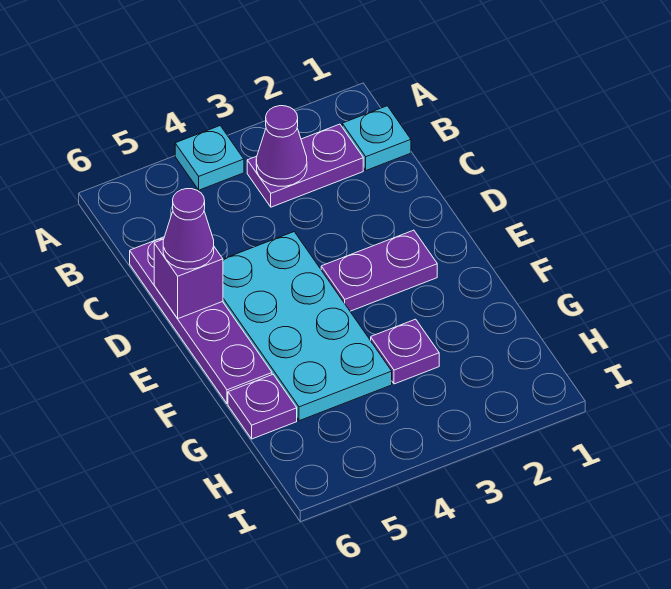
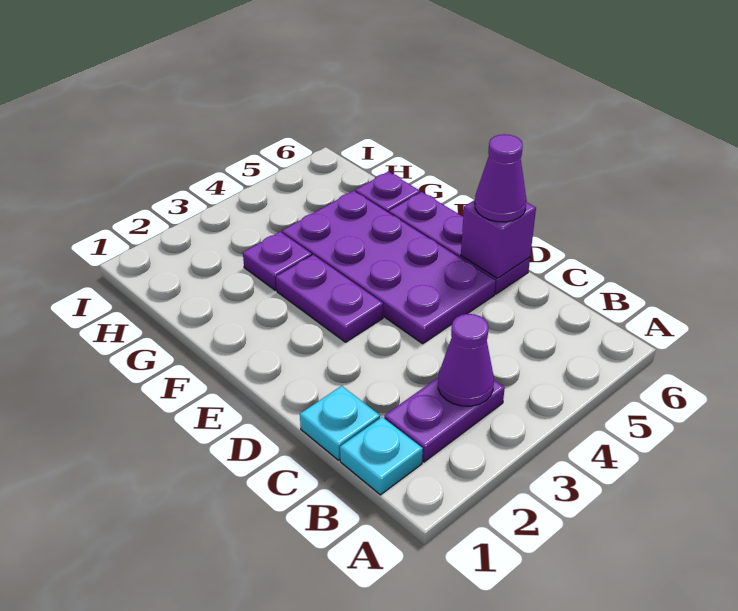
cyan plate A4 level 1 -> cyan plate C1 level 1
purple plate C6:F6 level 1 -> purple plate D6:F6 level 1
cyan plate D4:G5 level 1 -> purple plate D4:G5 level 1
purple plate E2:E3 level 1 -> purple plate E3:F3 level 1

